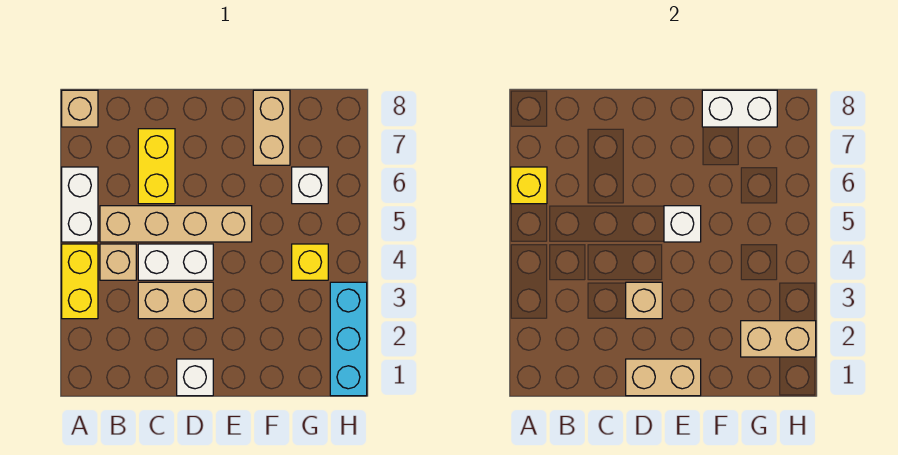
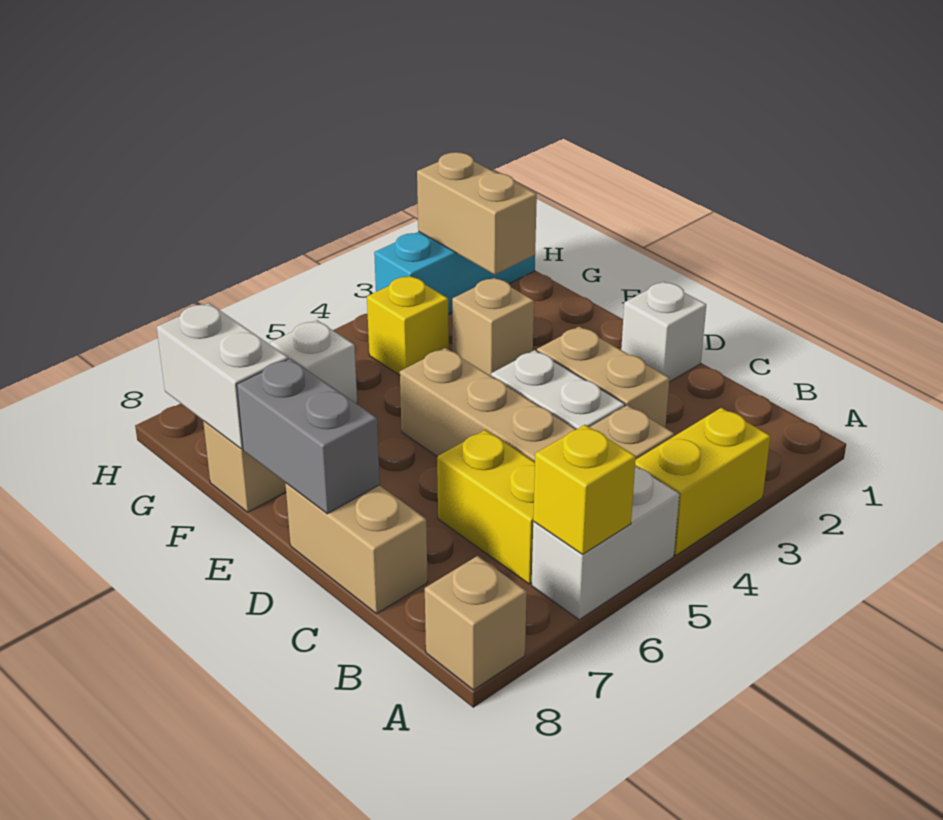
yellow brick C6:C7 level 1 -> yellow brick B6:C6 level 1
tan brick D1:E1 level 2 -> tan brick C8:D8 level 1
tan brick D3 level 2 -> tan brick F3 level 1
none -> grey brick D8:E8 level 2
white brick E5 level 2 -> none

